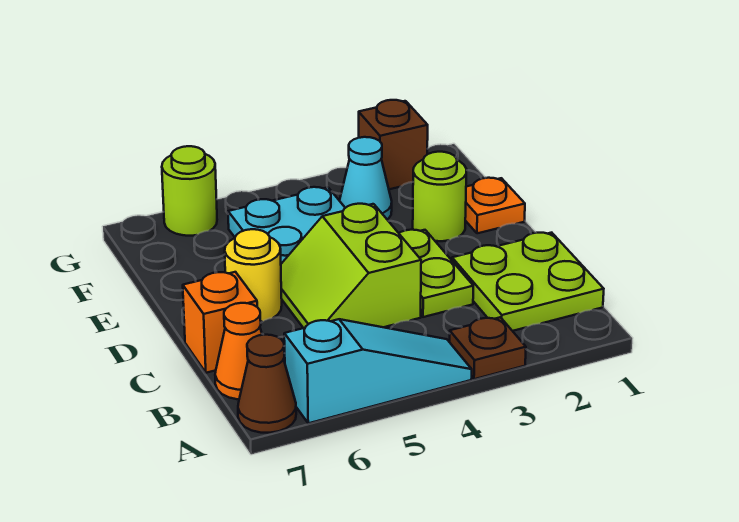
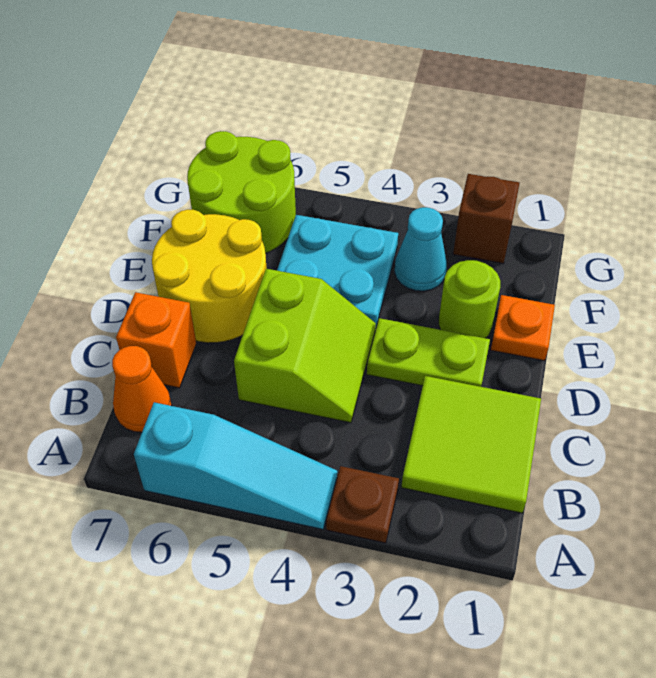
brown cone A7 level 1 -> none
lime plate B1:C2 level 1 -> lime tile B1:C2 level 1
lime plate C3:D3 level 1 -> lime plate D2:D3 level 1
lime slope C4:D5 level 1 top 4 -> lime slope C4:D5 level 1 top 5
yellow round brick D6 level 1 -> yellow round brick D6:E7 level 1
lime round brick G6 level 1 -> lime round brick F6:G7 level 1

